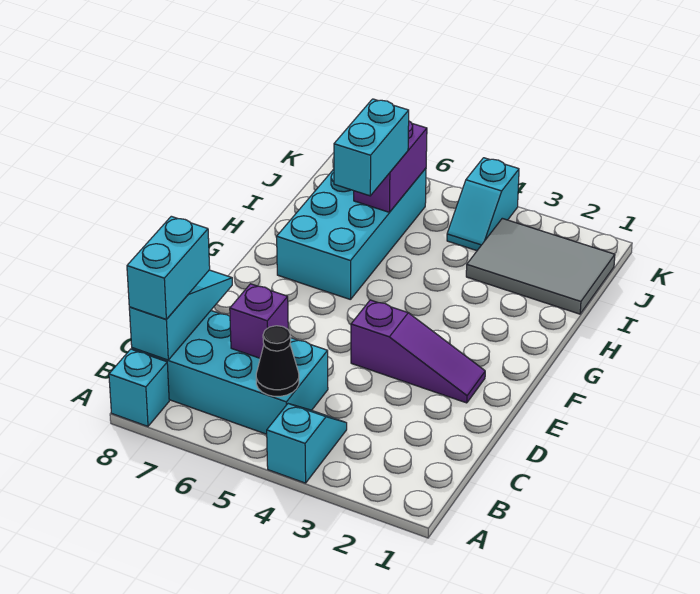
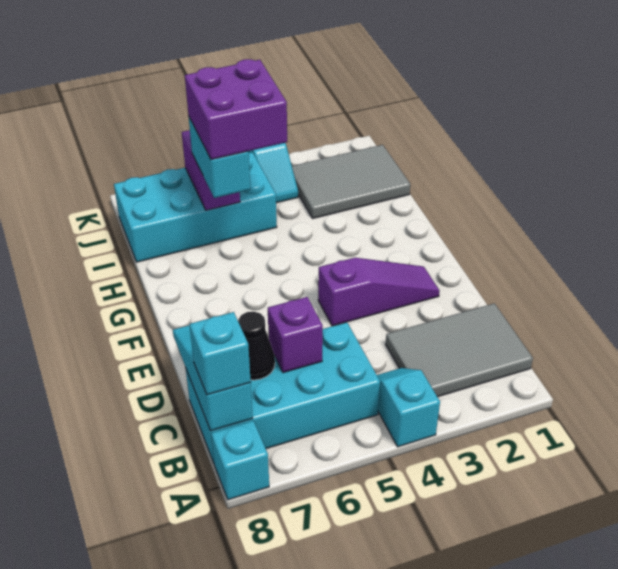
none -> grey tile B1:C3 level 1
black cone B5 level 2 -> black cone C7 level 2
cyan brick B8:C8 level 3 -> cyan brick B8 level 3
cyan brick G6:J7 level 1 -> cyan brick I5:J8 level 1
none -> purple brick H5:I6 level 4

